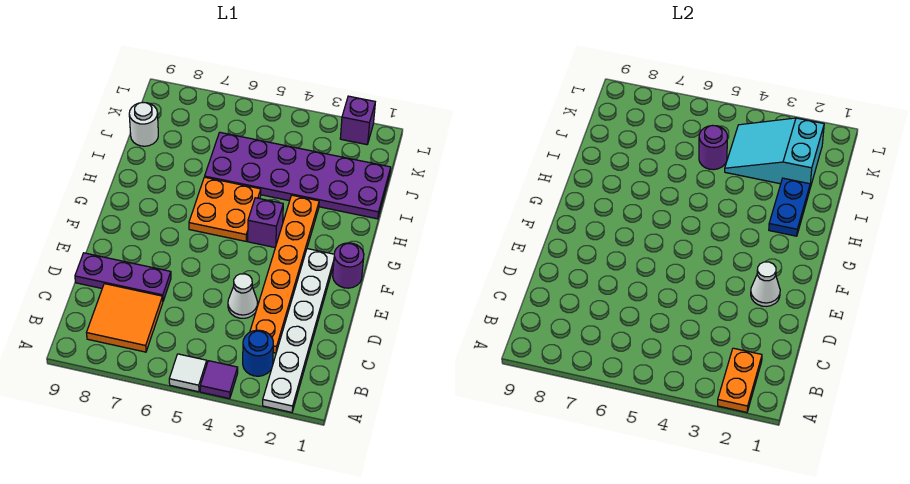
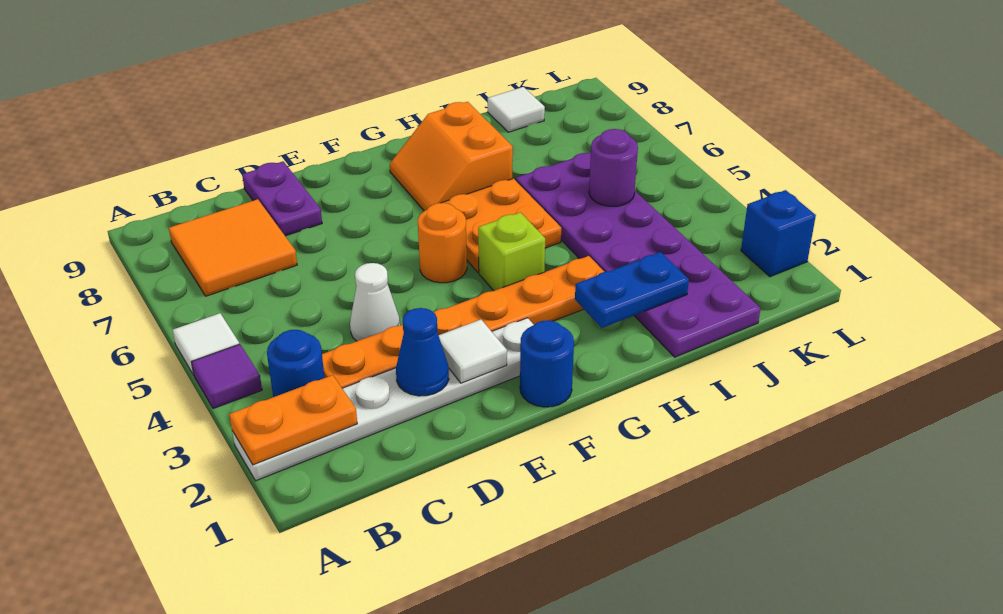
none -> blue cone D2 level 2
purple plate D7:D9 level 1 -> purple plate D8:D9 level 1
white cone E2 level 2 -> white tile E2 level 2
purple round brick F1 level 1 -> blue round brick F1 level 1
none -> orange round brick F5 level 1
purple brick G4 level 1 -> lime brick G4 level 1
none -> orange slope G7:H8 level 1 top H
cyan slope J2:K4 level 2 top 2 -> none
white round brick J9 level 1 -> white tile J9 level 1
purple brick L2 level 1 -> blue brick L2 level 1

